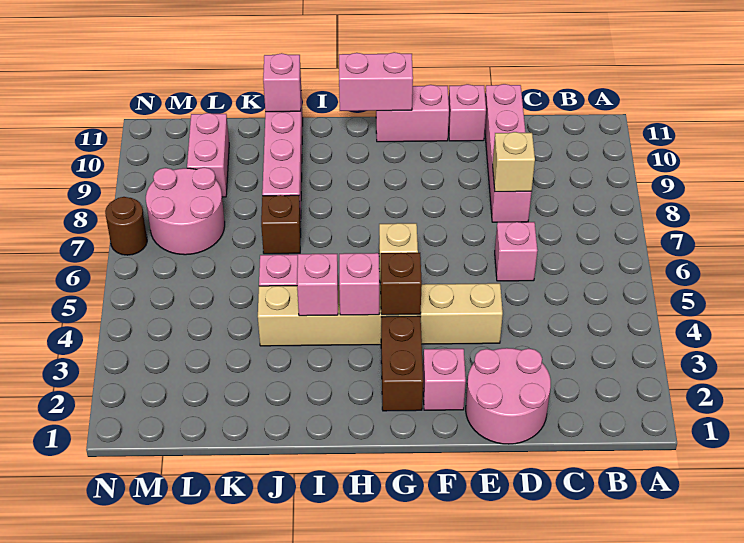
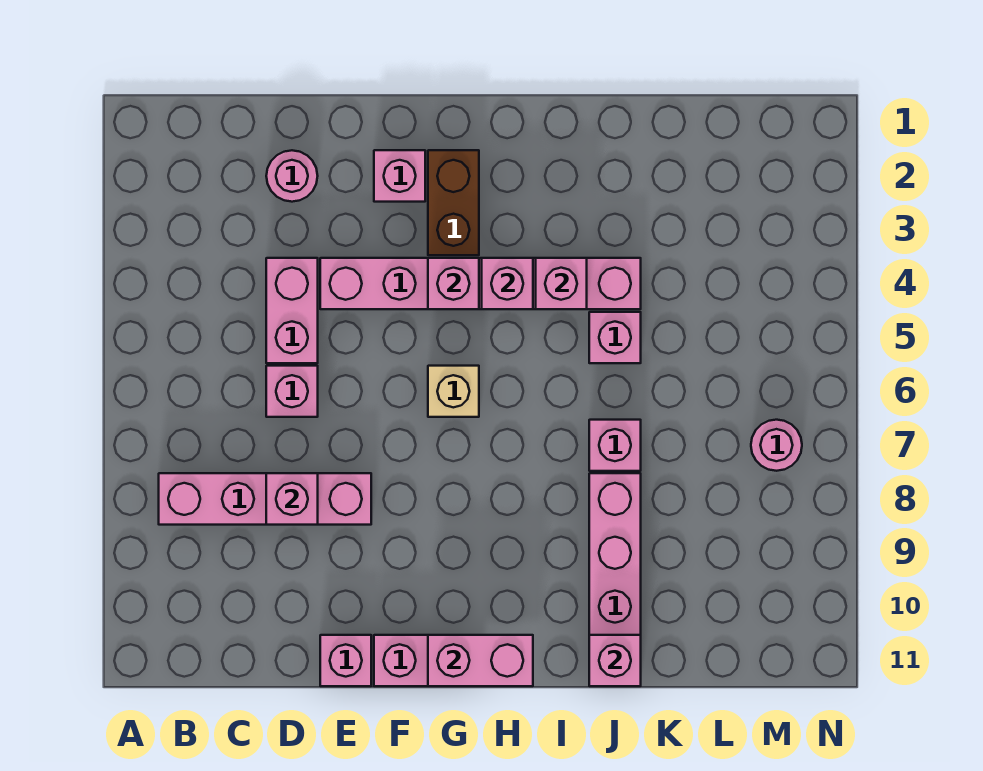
pink round brick D1:E2 level 1 -> pink round brick D2 level 1
pink brick D8:D11 level 1 -> pink brick B8:E8 level 1
tan brick D8 level 2 -> pink brick D8 level 2
tan brick E4:J4 level 1 -> pink brick E4:J4 level 1
brown brick G4 level 2 -> pink brick G4 level 2
brown brick J7 level 1 -> pink brick J7 level 1
pink round brick L7:M8 level 1 -> pink round brick M7 level 1
pink brick L9:L10 level 1 -> pink brick D4:D5 level 1
brown round brick N7 level 1 -> none

